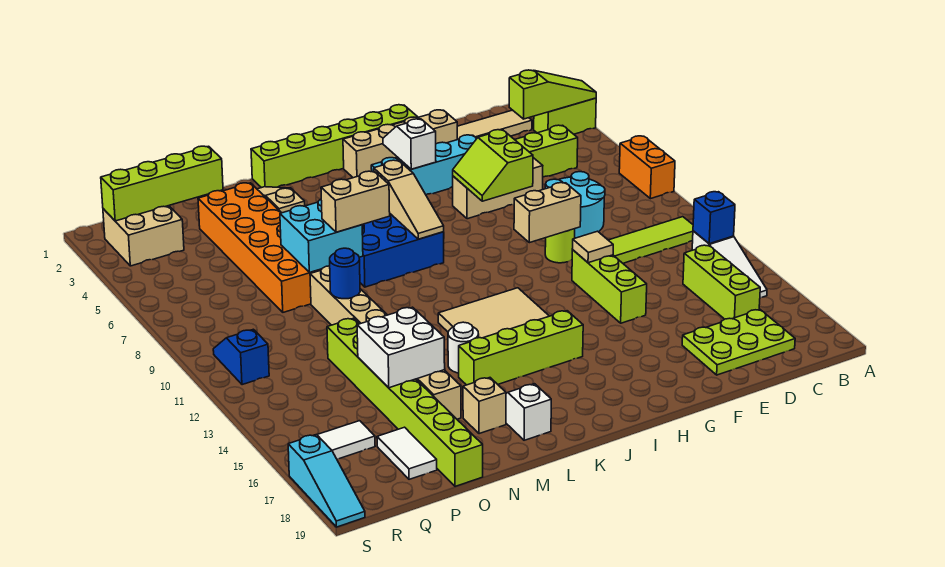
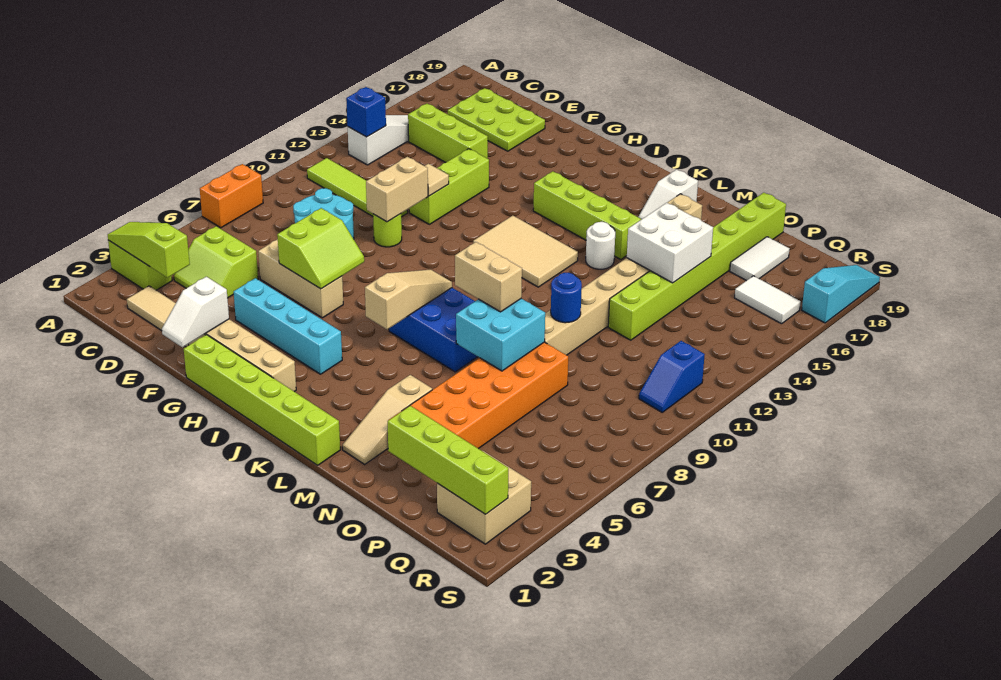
lime brick C14:C16 level 1 -> lime brick C15:E15 level 1
tan brick F10:G10 level 2 -> tan brick F10:F11 level 2
white slope H3:H4 level 2 top 4 -> white slope F1:F2 level 2 top 2

